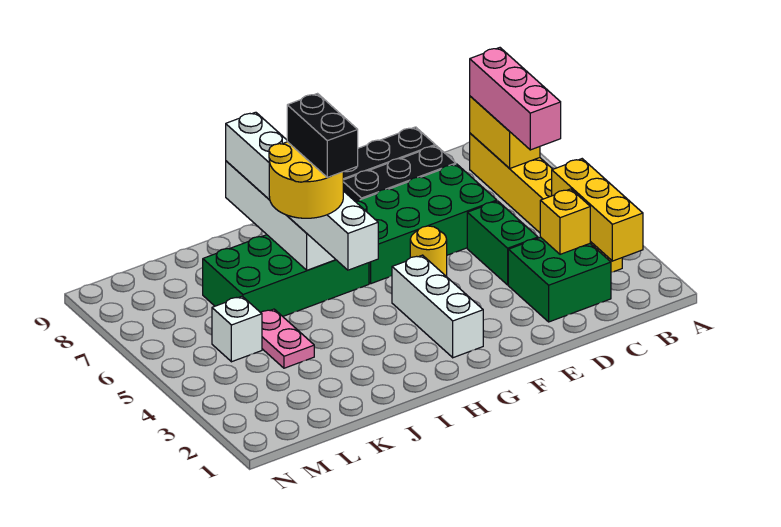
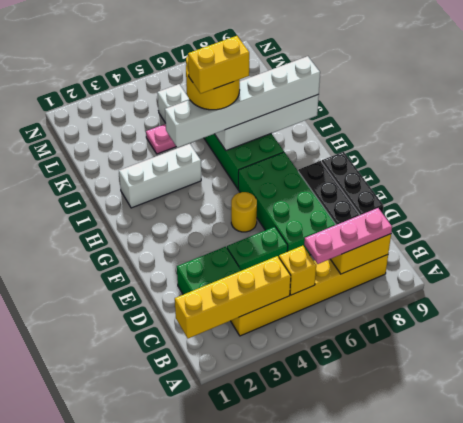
yellow brick B2:B4 level 2 -> yellow brick B1:B4 level 2
pink brick B6:B8 level 3 -> pink plate B6:B8 level 3
yellow brick C3 level 2 -> yellow brick B5 level 2
white brick G2:G4 level 1 -> white brick I2:I4 level 1
black brick I5:I6 level 5 -> yellow brick I5:I6 level 5

